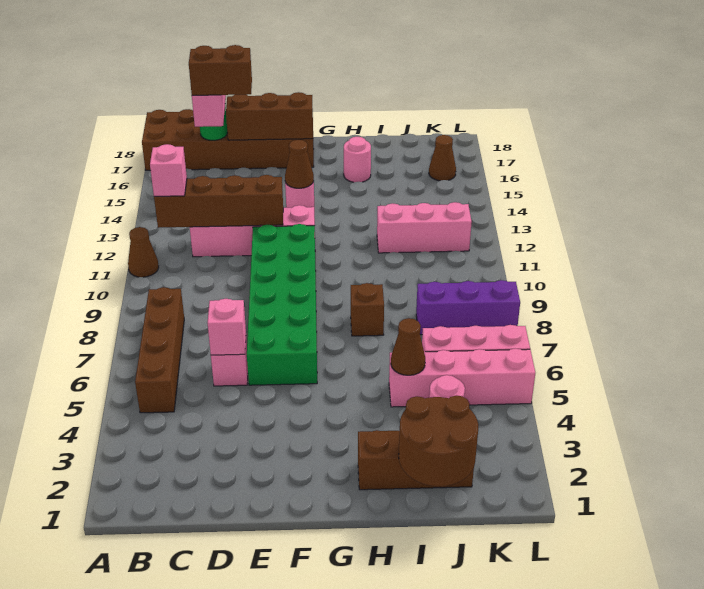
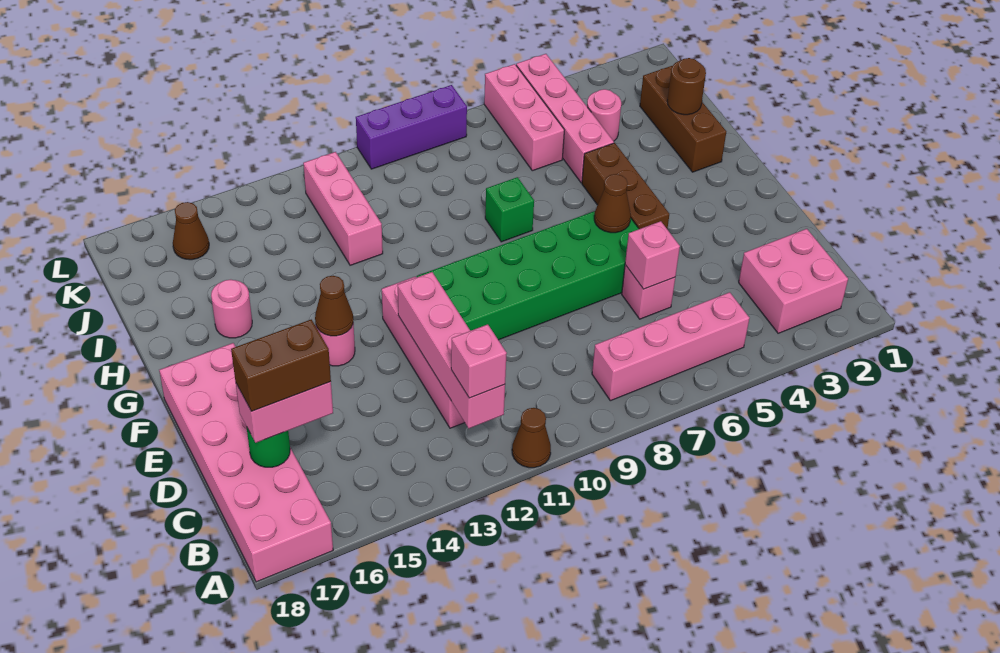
brown brick A17:F18 level 1 -> pink brick A17:F18 level 1
none -> pink brick B2:C3 level 1
brown brick B5:B8 level 1 -> pink brick B5:B8 level 1
brown brick B12:E12 level 2 -> pink brick B12:E12 level 2
brown brick C16:D16 level 4 -> brown brick C16:C17 level 4
brown brick D17:F17 level 2 -> brown brick F5:H5 level 1
brown brick H8 level 1 -> green brick H8 level 1
brown round brick I1:J2 level 2 -> brown round brick I2 level 2
brown cone I5 level 2 -> brown cone F6 level 2
purple brick J8:L8 level 1 -> purple brick L8:L10 level 1

